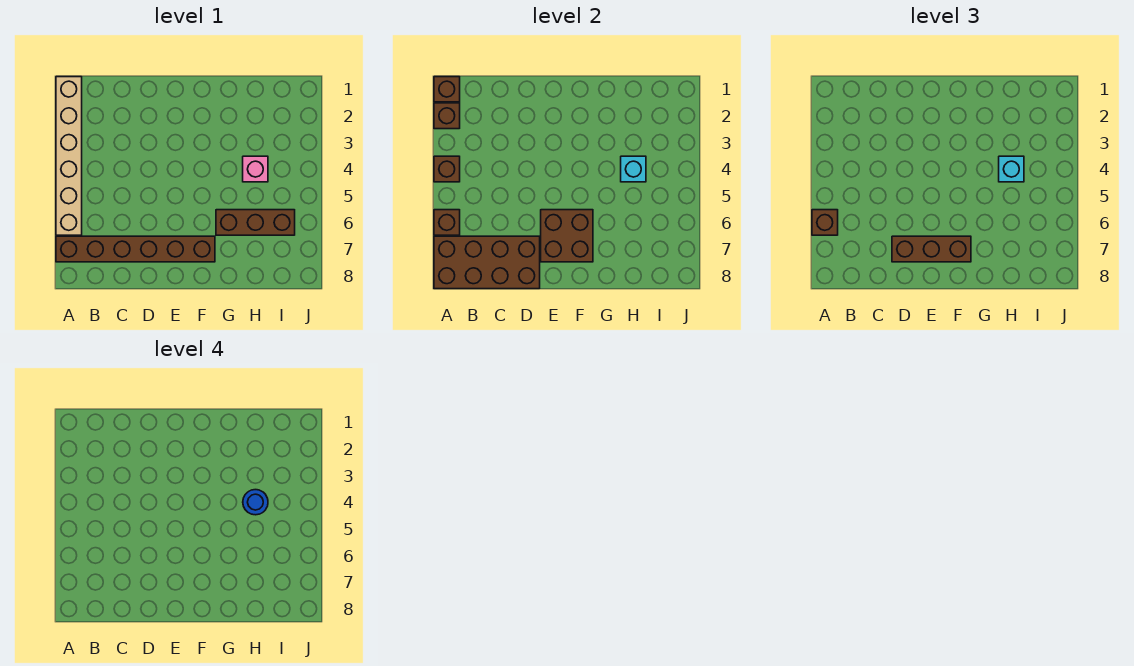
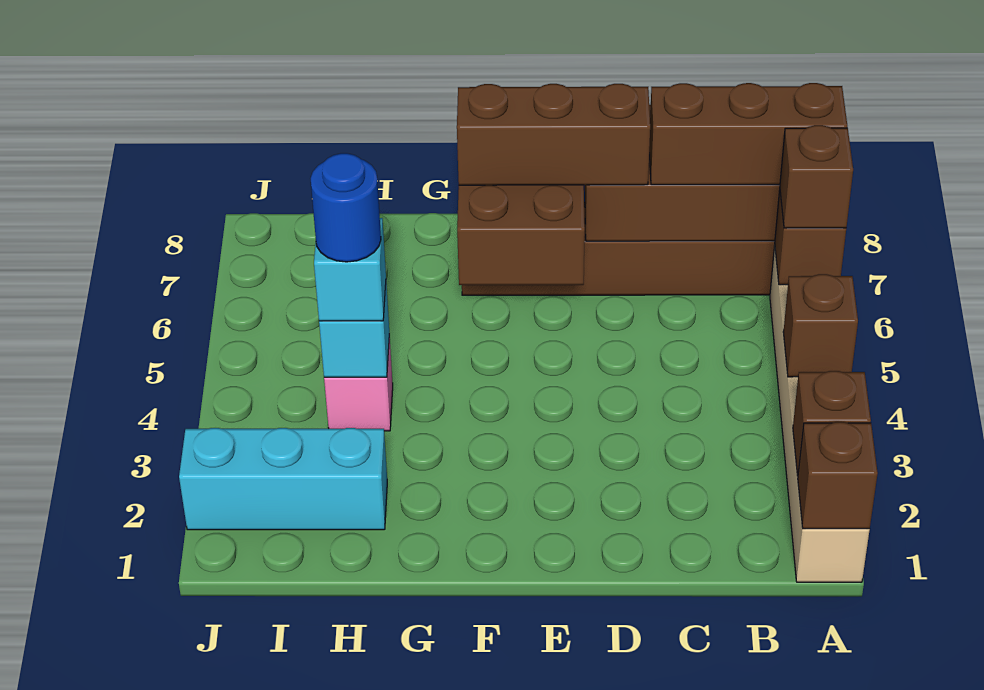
brown brick G6:I6 level 1 -> brown brick A7:C7 level 3
none -> cyan brick H2:J2 level 1

